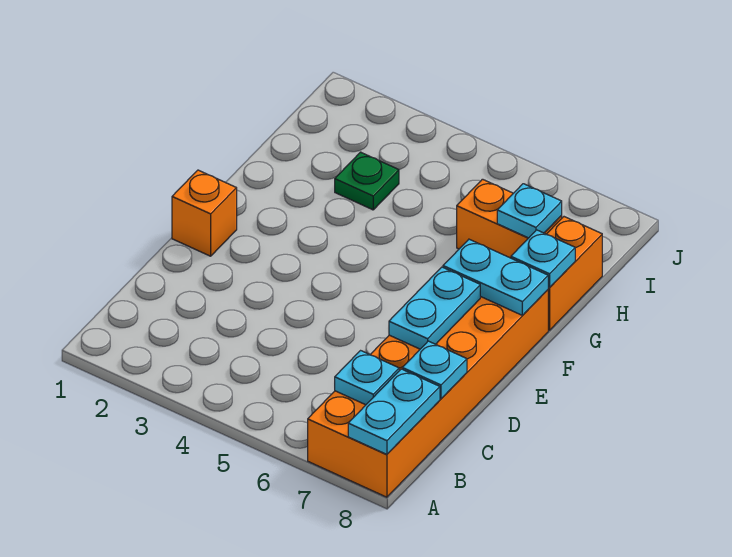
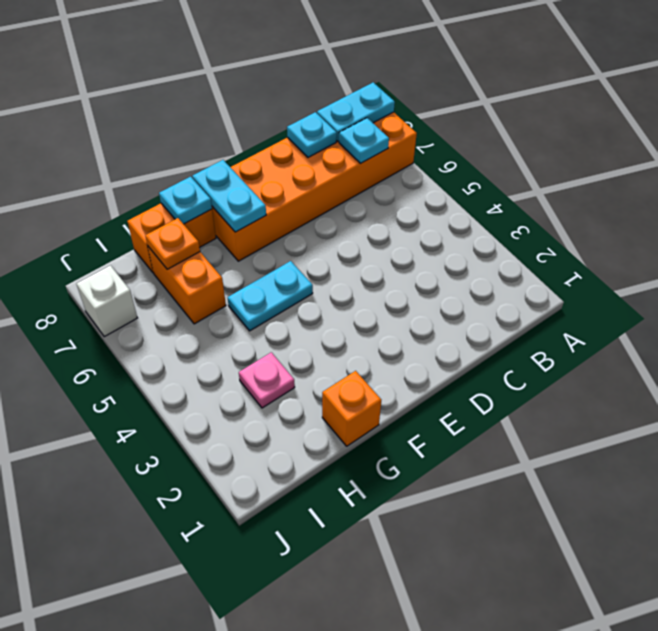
cyan plate D7:E7 level 2 -> cyan plate F5:G5 level 1
orange brick E1 level 1 -> orange brick G1 level 1
green plate H3 level 1 -> pink plate H3 level 1
cyan plate H7 level 2 -> orange plate H7 level 2
none -> white brick J7 level 1

